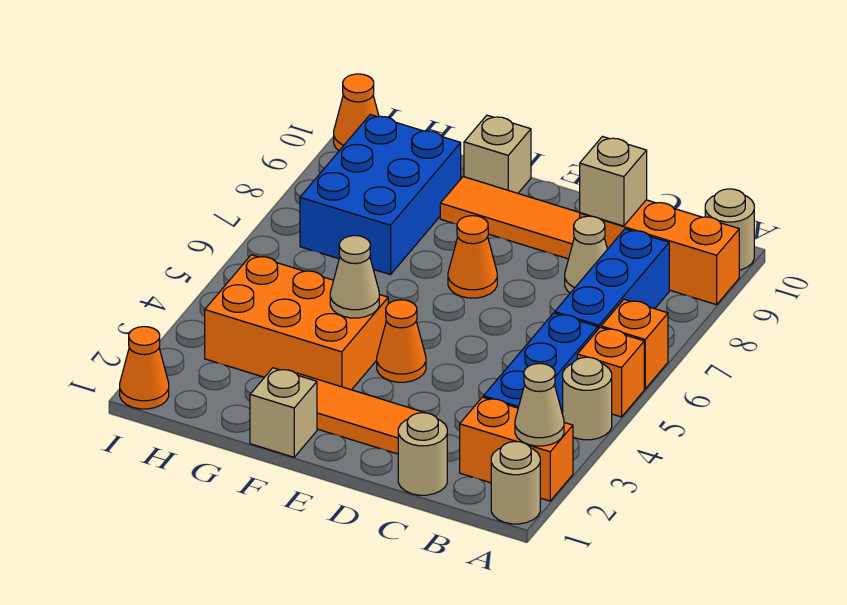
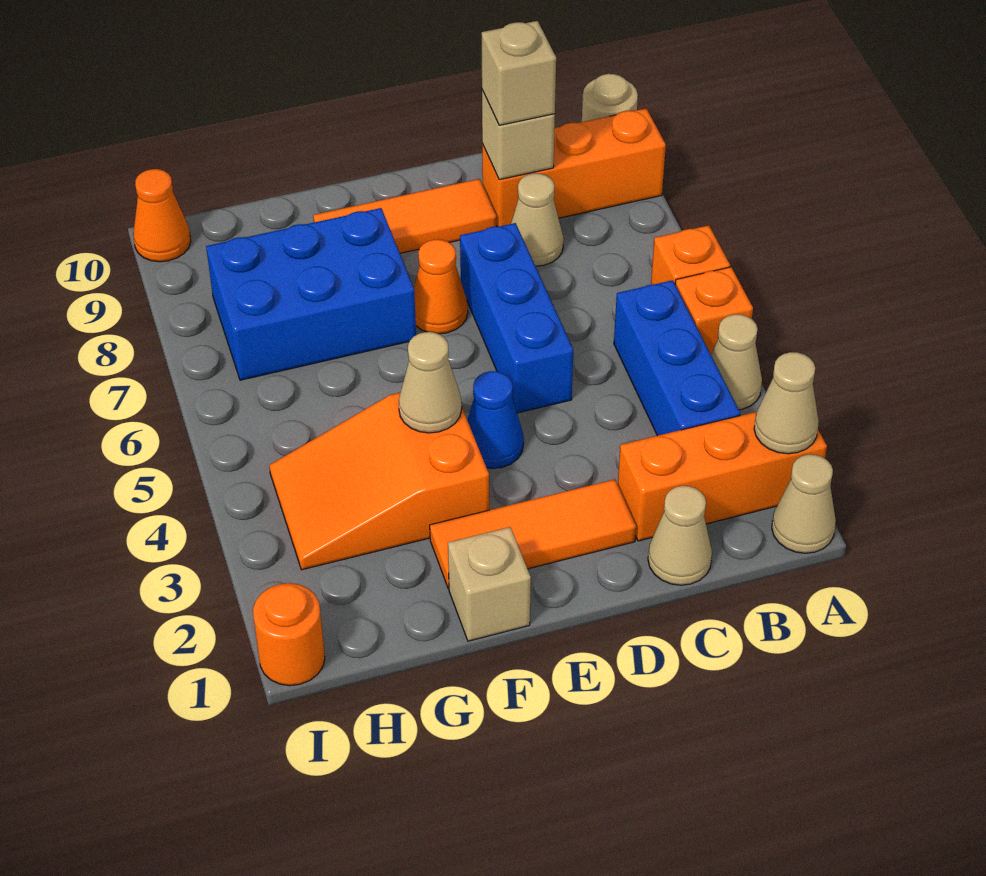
tan round brick A1 level 1 -> tan cone A1 level 1
orange brick A2:B2 level 1 -> orange brick A2:C2 level 1
tan round brick A4 level 1 -> tan cone A4 level 1
blue brick B6:B8 level 1 -> blue brick D5:D7 level 1
tan round brick C1 level 1 -> tan cone C1 level 1
orange cone E4 level 1 -> blue cone E4 level 1
orange brick F3:H4 level 1 -> orange slope F3:H4 level 1 top F
tan brick F10 level 1 -> tan brick C9 level 3
blue brick G7:H9 level 1 -> blue brick F7:H8 level 1
orange cone I1 level 1 -> orange round brick I1 level 1

